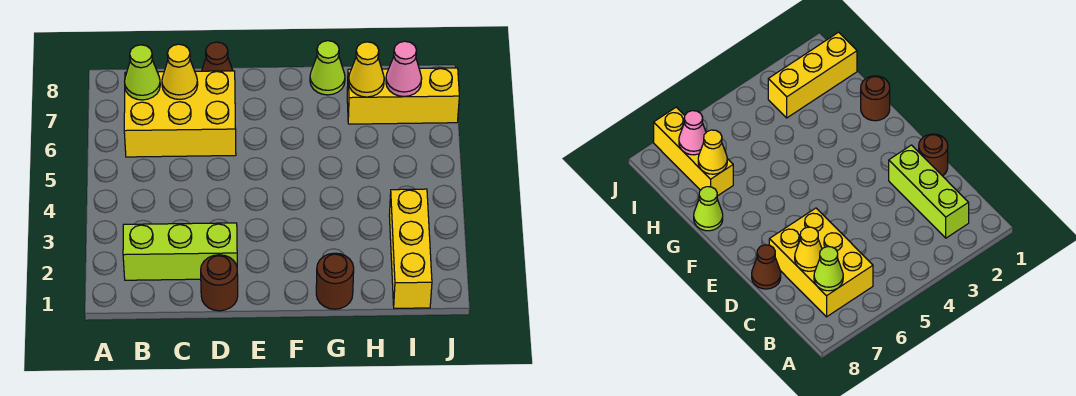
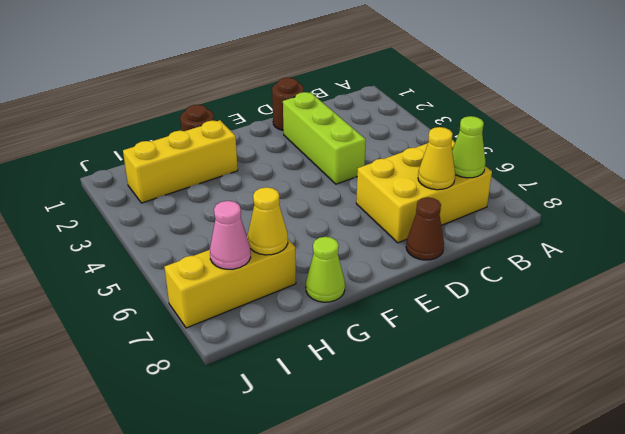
lime brick B2:D2 level 1 -> lime brick D2:D4 level 1
yellow brick I1:I3 level 1 -> yellow brick G2:I2 level 1

